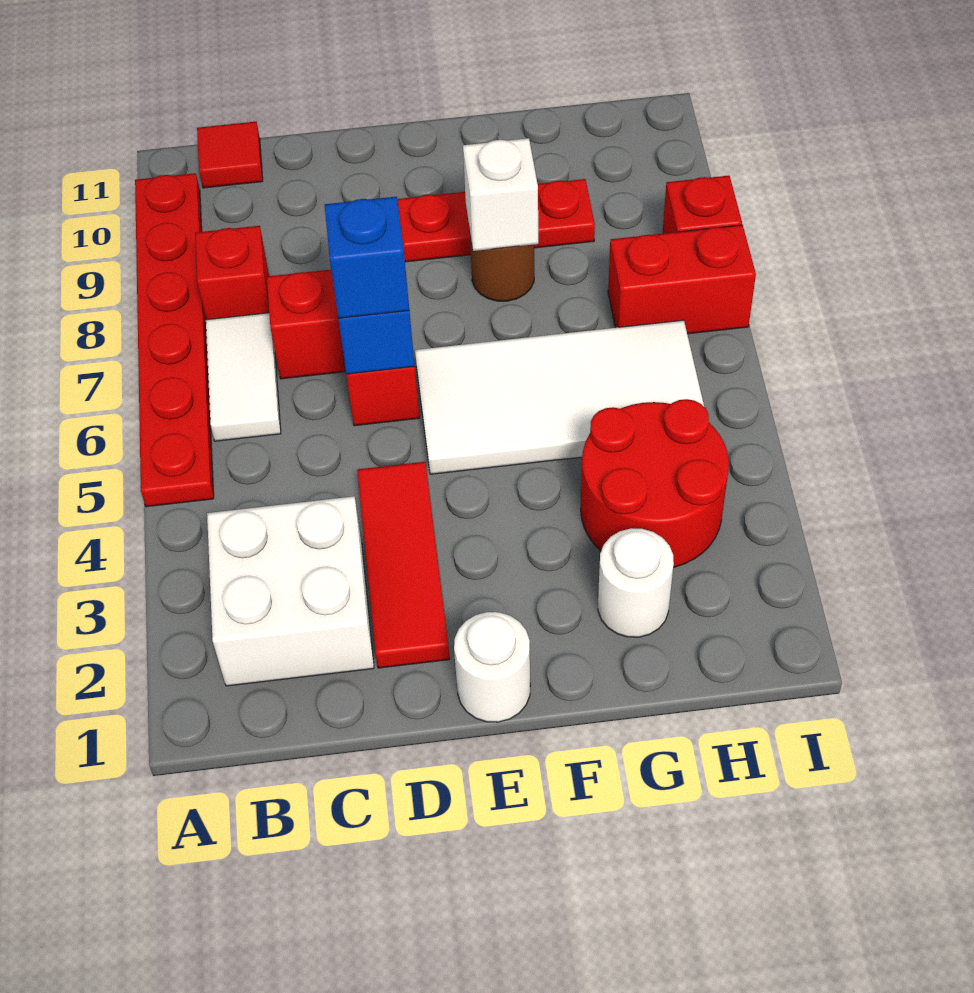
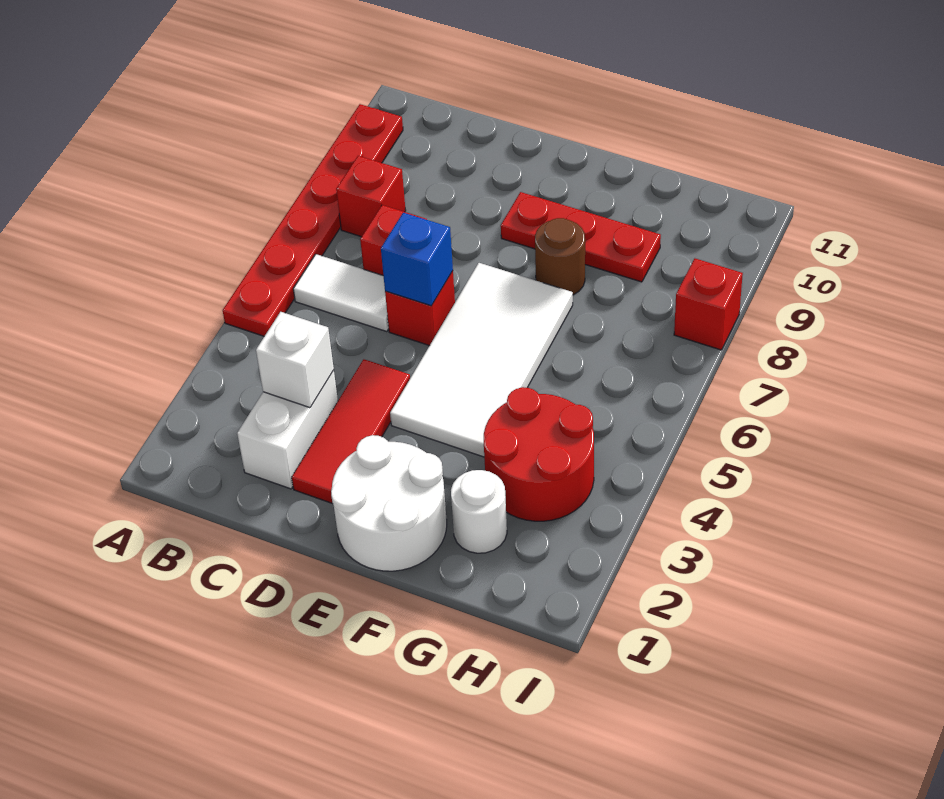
white brick B2:C3 level 1 -> white brick C2:C3 level 1
white tile B6:B7 level 1 -> white tile B6:C6 level 1
red tile B11 level 1 -> none
blue brick D6 level 3 -> none
white round brick E1 level 1 -> white round brick E1:F2 level 1
white tile E5:H6 level 1 -> white tile E4:F7 level 1
white brick F8 level 2 -> white brick C3 level 2
red brick H7:I7 level 1 -> none

